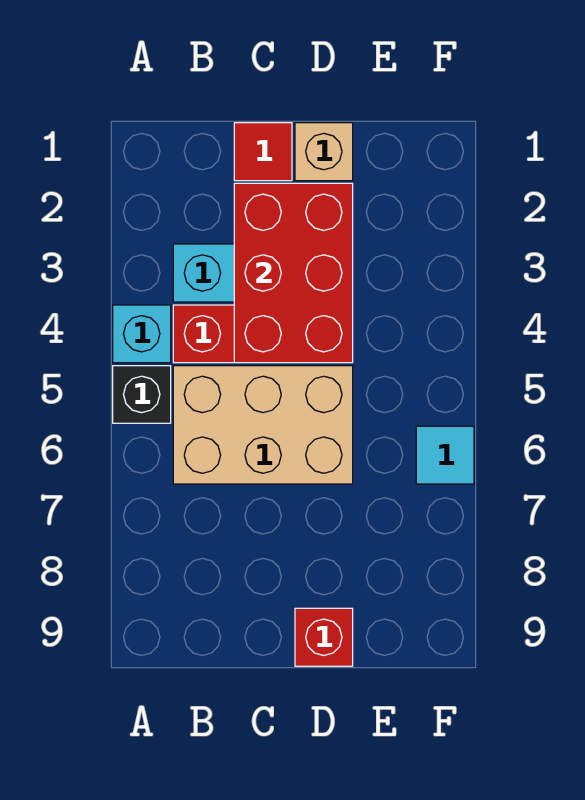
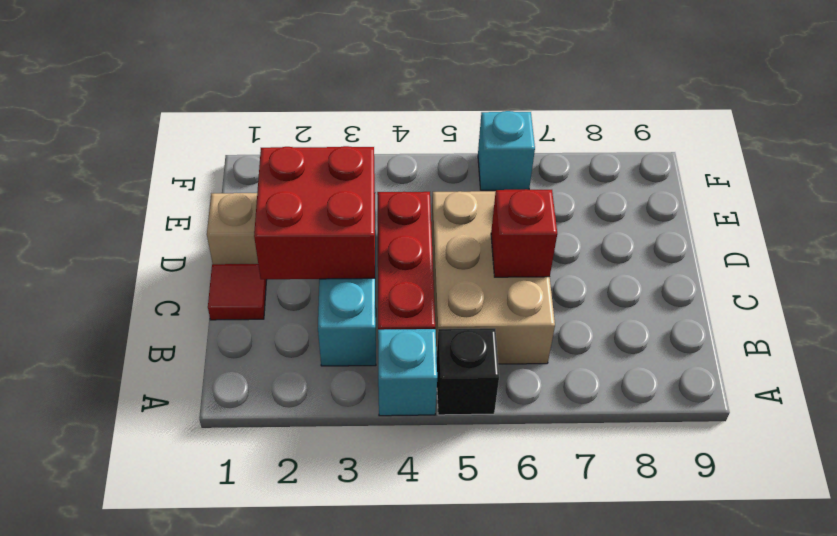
red brick C2:D4 level 2 -> red brick C2:D3 level 2
red brick D9 level 1 -> red brick C6 level 2
cyan tile F6 level 1 -> cyan brick F6 level 1

